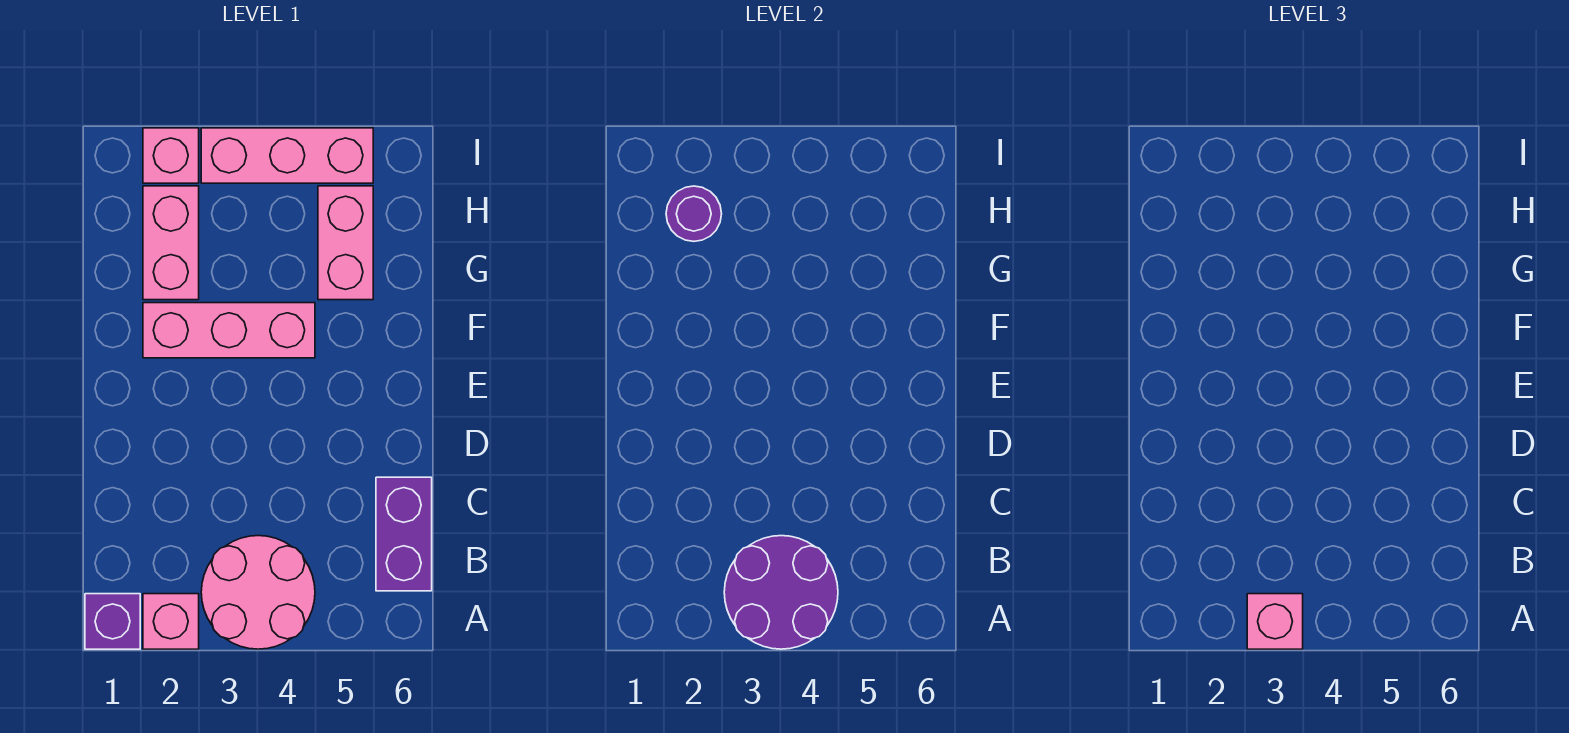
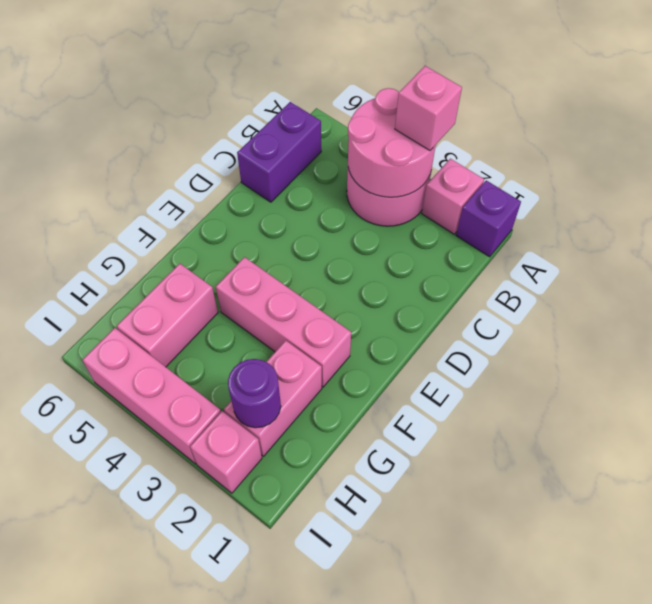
purple round brick A3:B4 level 2 -> pink round brick A3:B4 level 2

